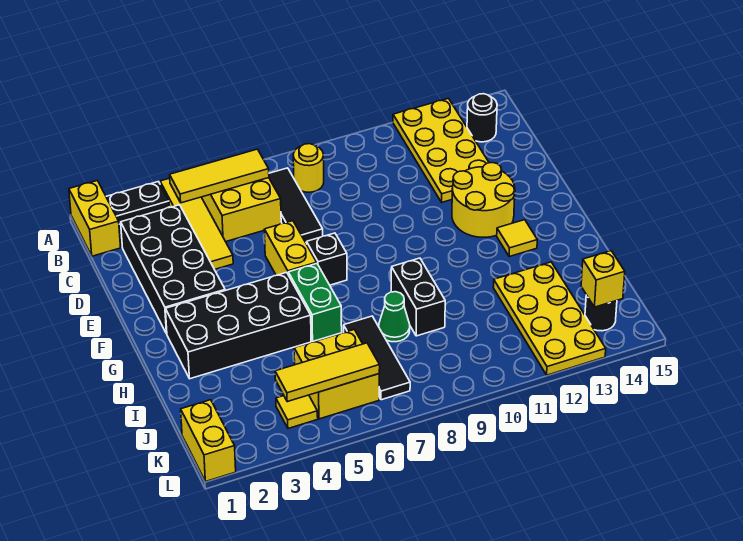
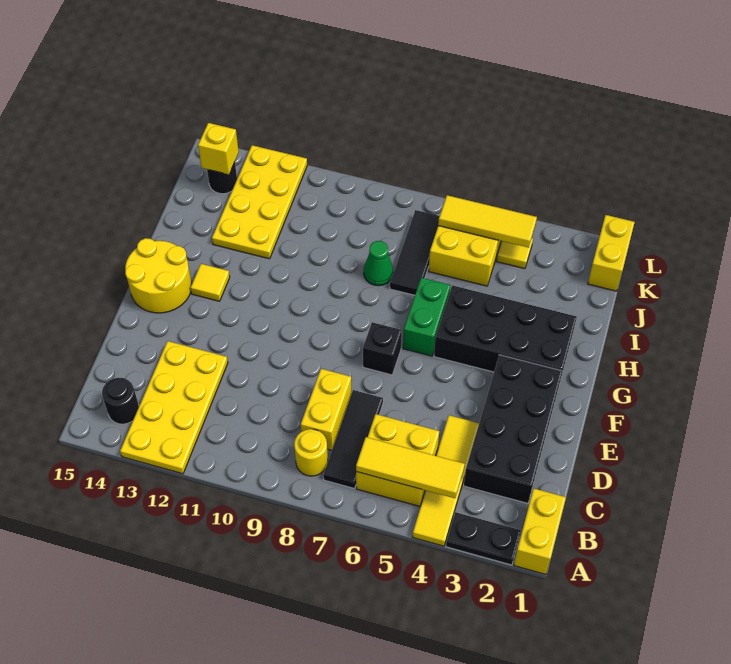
yellow brick E6:F6 level 1 -> yellow brick C8:D8 level 1
yellow round brick E12:F13 level 1 -> yellow round brick F14:G15 level 1
black brick H9:I9 level 1 -> none

